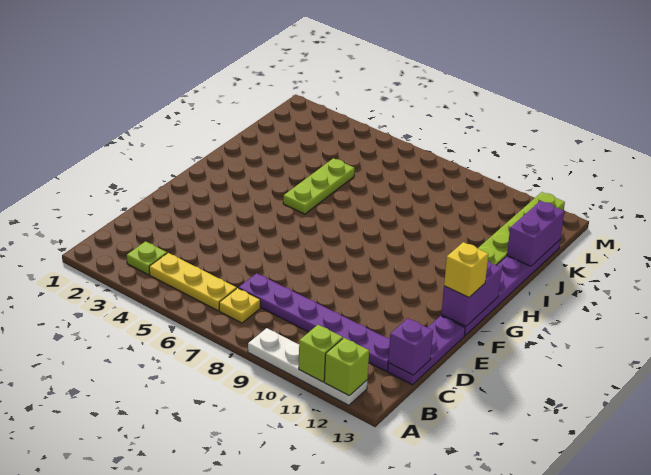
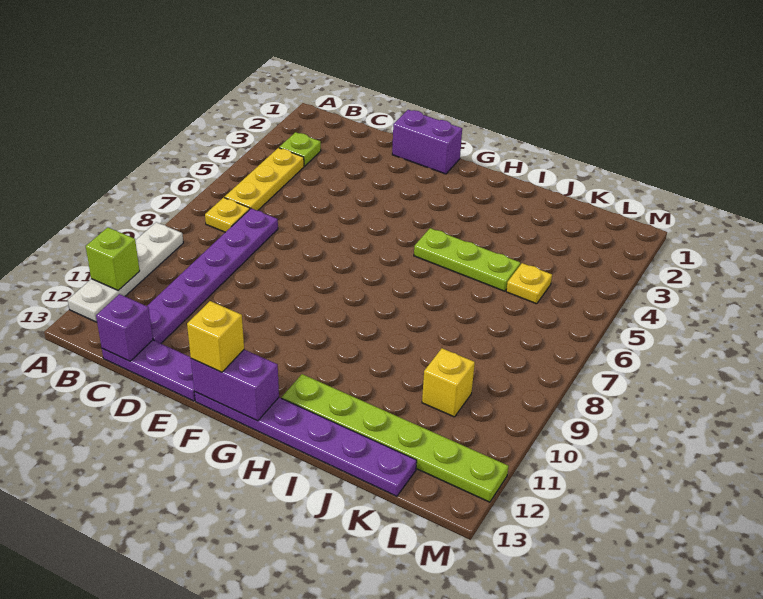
lime brick A12 level 2 -> none
purple brick J13:K13 level 2 -> purple brick E1:F1 level 1
none -> yellow plate K5 level 1
none -> yellow brick K10 level 1

